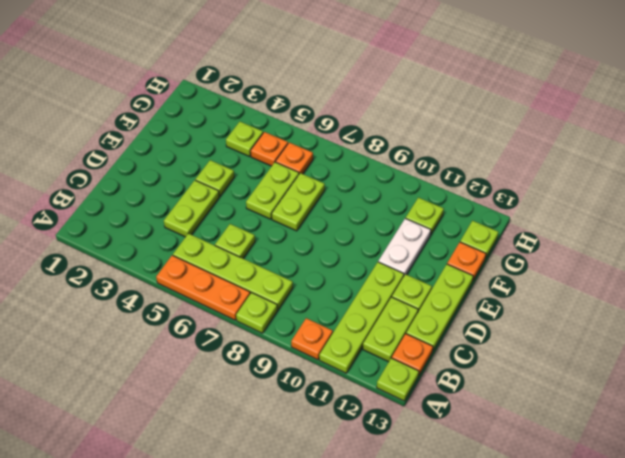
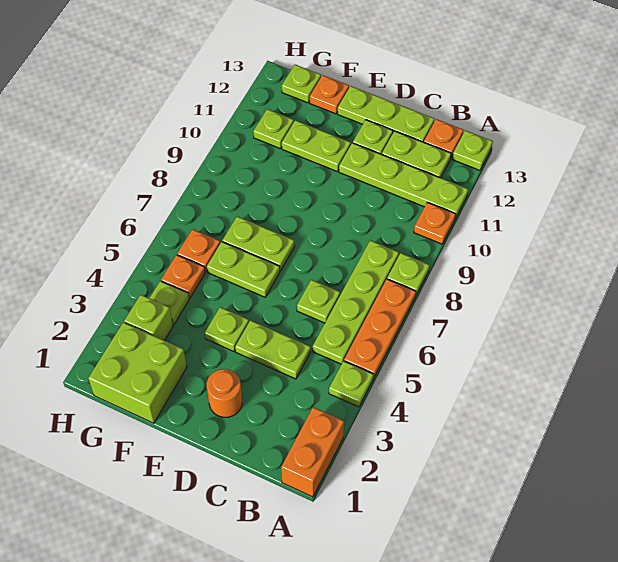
none -> orange brick A1:A2 level 1
none -> lime plate A4 level 1
none -> orange round brick D2 level 1
white plate E11:F11 level 1 -> lime plate E11:F11 level 1
none -> lime brick F1:G2 level 1
none -> lime brick G3 level 1

